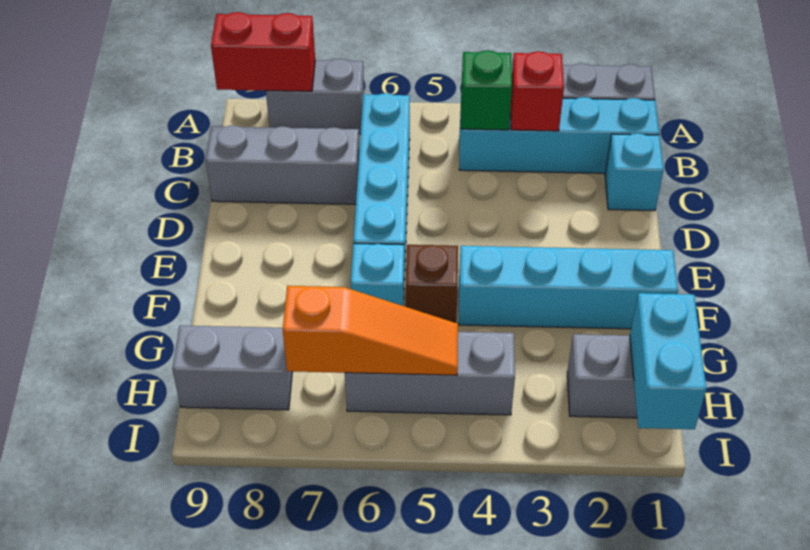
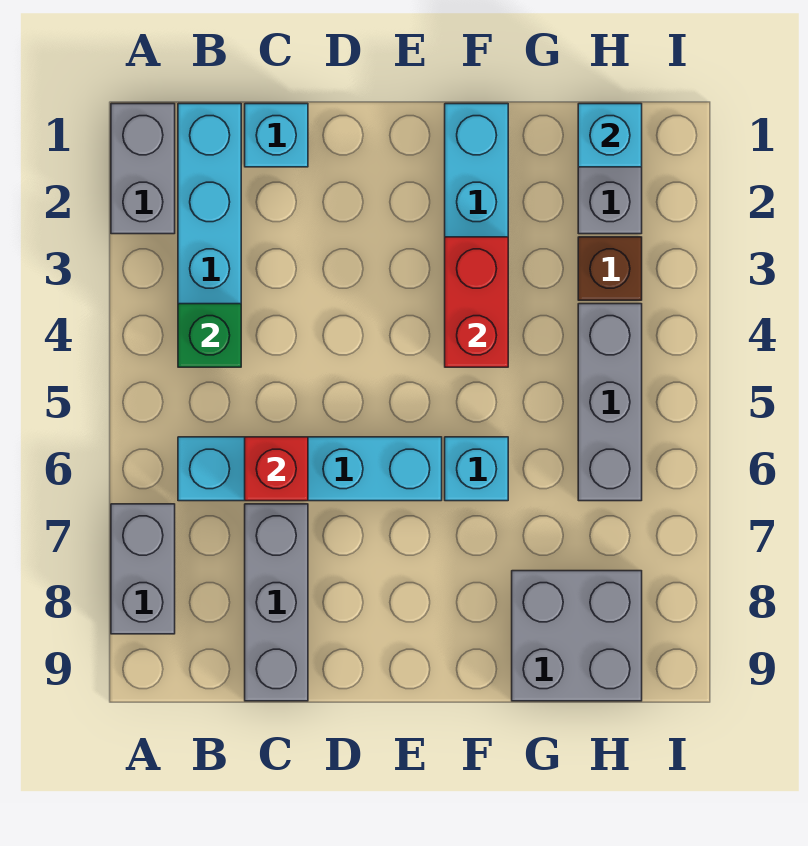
red brick A8:A9 level 2 -> red brick F3:F4 level 2
red brick B3 level 2 -> red brick C6 level 2
brown brick F5 level 1 -> brown brick H3 level 1
cyan brick H1:I1 level 2 -> cyan brick H1 level 2
orange slope H5:H7 level 2 top 7 -> none
grey brick H8:H9 level 1 -> grey brick G8:H9 level 1

